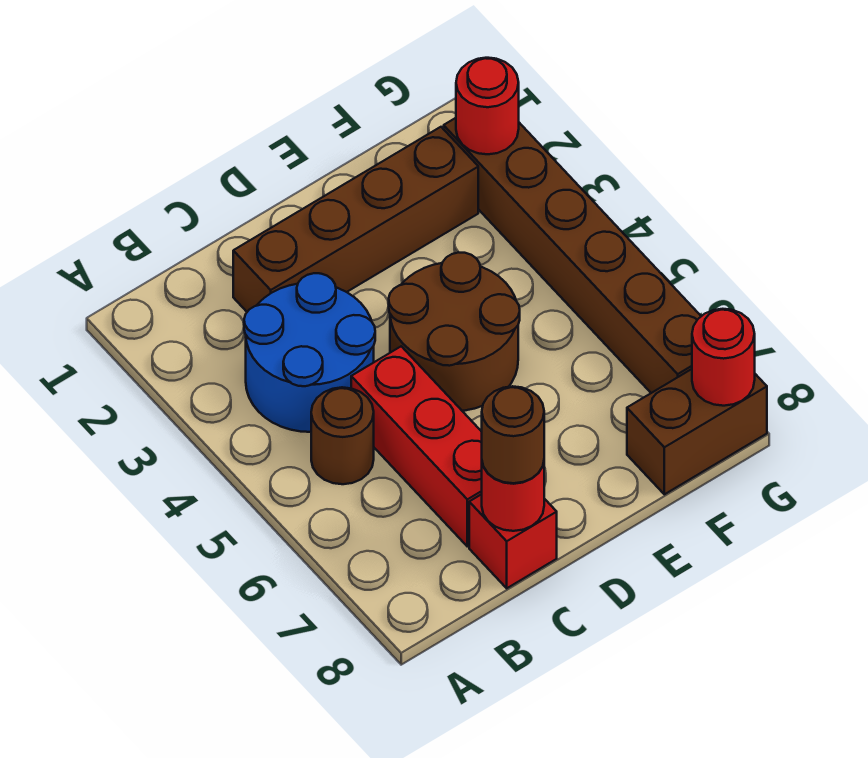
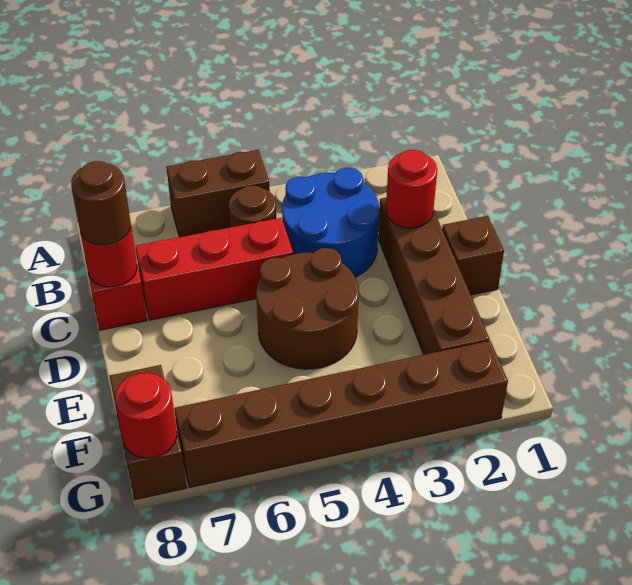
none -> brown brick A5:A6 level 1
none -> brown brick D1 level 1
red round brick G2 level 2 -> red round brick C2 level 2

